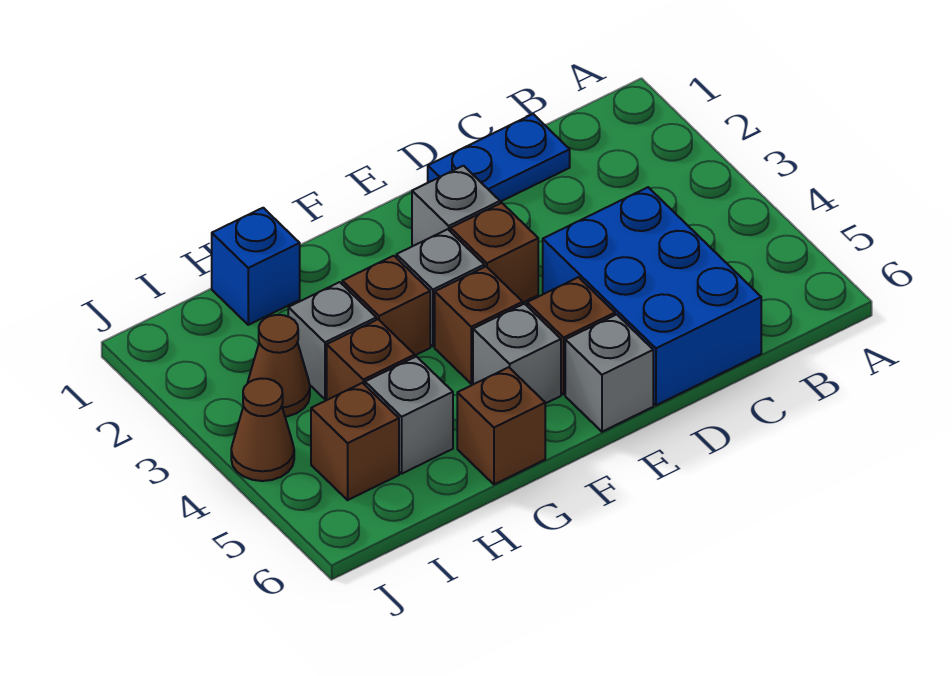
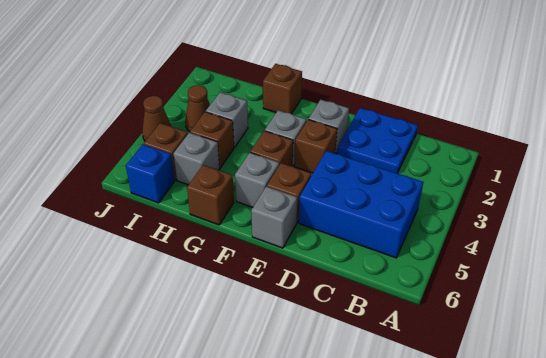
blue plate C1:D1 level 1 -> blue plate C1:D2 level 1
blue brick C4:D6 level 1 -> blue brick B4:D5 level 1
brown brick G3 level 1 -> brown brick G1 level 1
blue brick H1 level 1 -> blue brick I6 level 1

